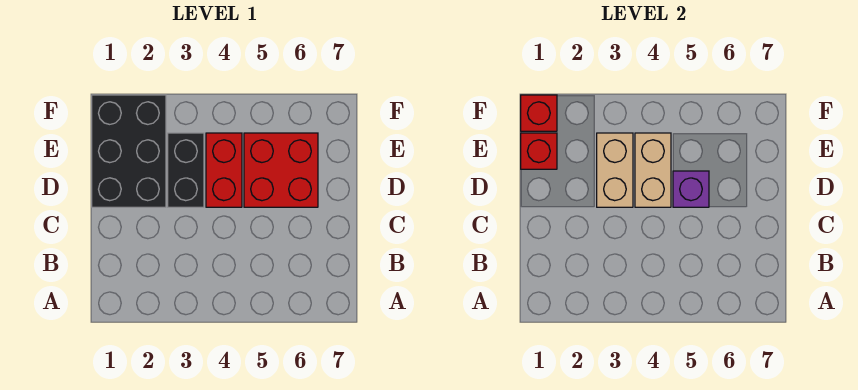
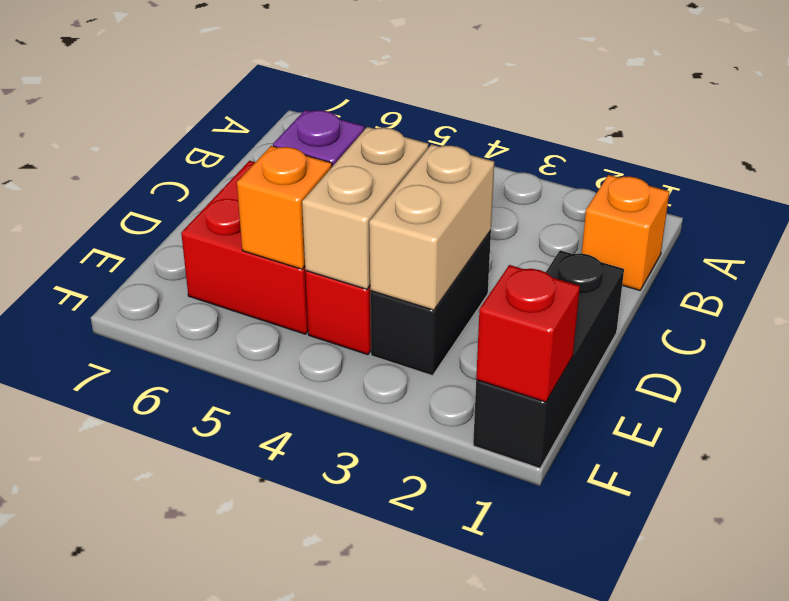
none -> orange brick B1 level 1
black brick D1:F2 level 1 -> black brick D1:F1 level 1
red brick E1 level 2 -> none
none -> orange brick E5 level 2

